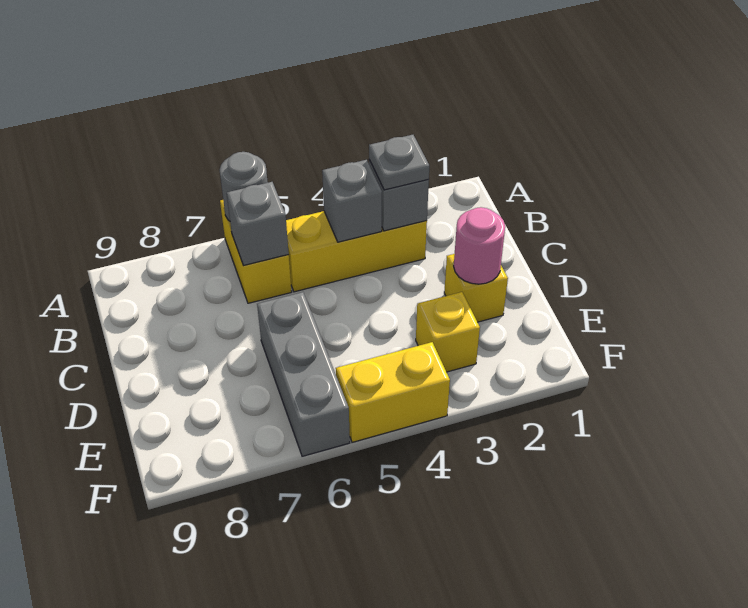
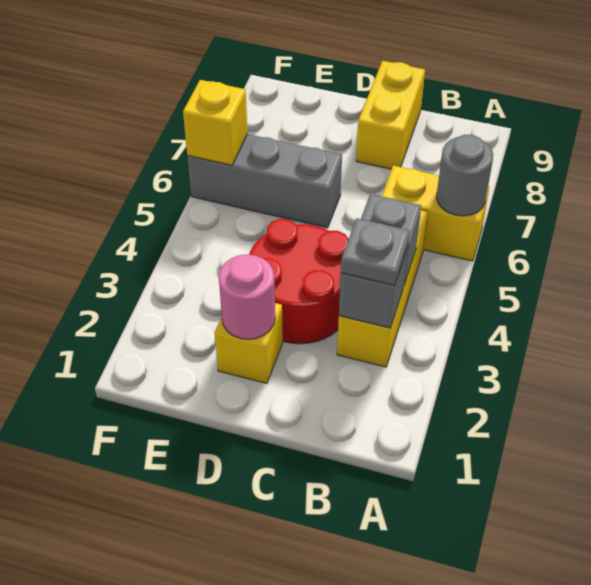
grey brick B6 level 2 -> none
none -> red round brick C3:D4 level 1
yellow brick E3 level 1 -> yellow brick F6 level 2
yellow brick F4:F5 level 1 -> yellow brick C8:C9 level 1

